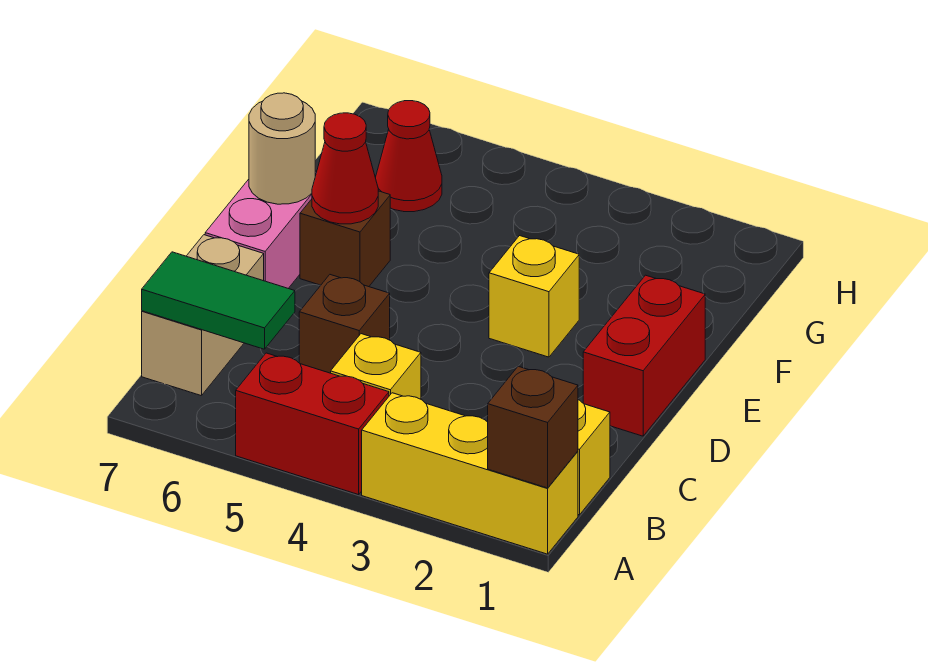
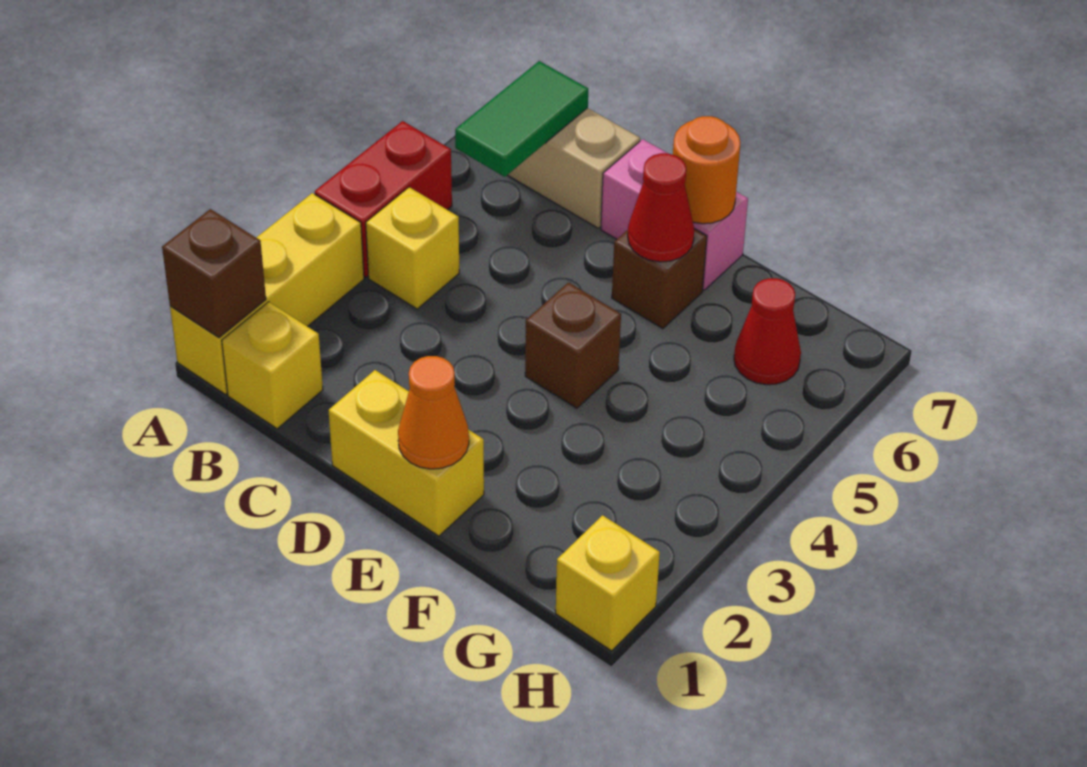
brown brick C5 level 1 -> brown brick E4 level 1
red brick D1:E1 level 1 -> yellow brick D1:E1 level 1
none -> orange cone E1 level 2
yellow brick E3 level 1 -> yellow brick H1 level 1
tan round brick E7 level 2 -> orange round brick E7 level 2

